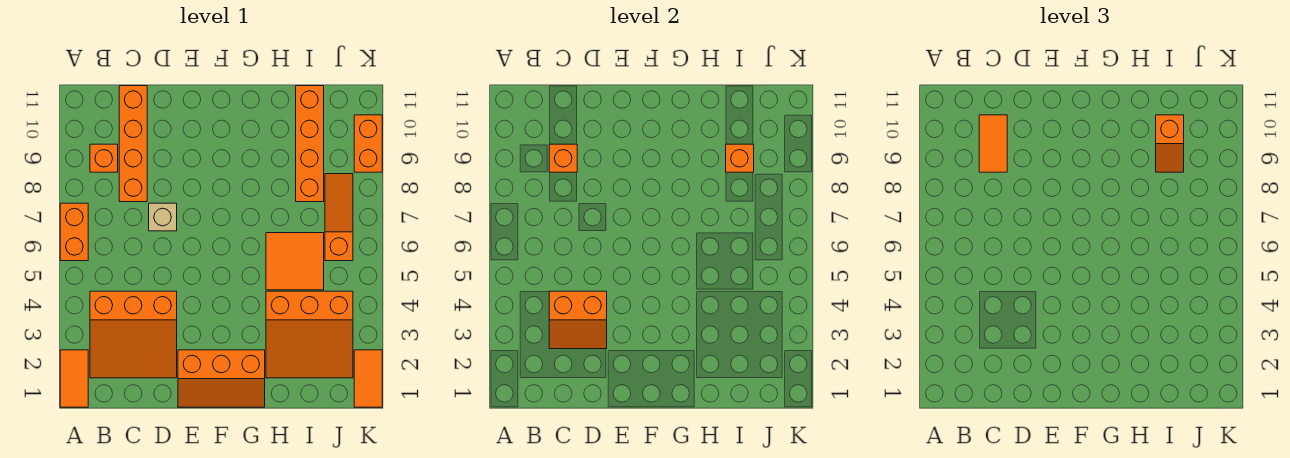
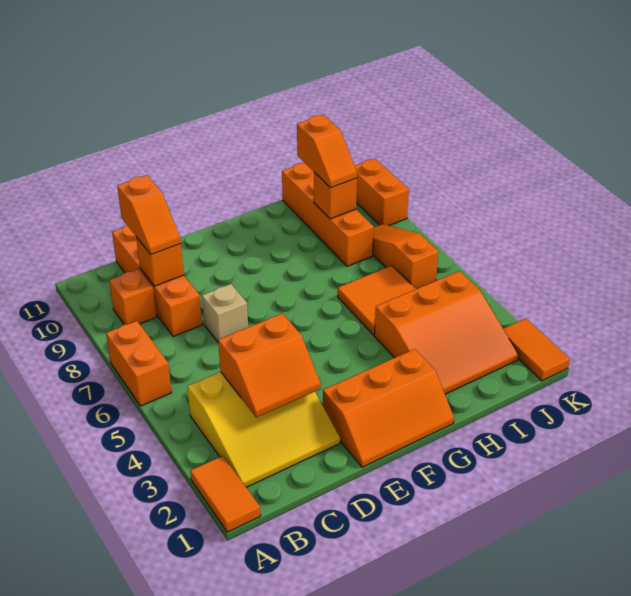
orange slope B2:D4 level 1 top 4 -> yellow slope B2:D4 level 1 top 4
orange tile C9:C10 level 3 -> orange slope C9:C10 level 3 top 10

